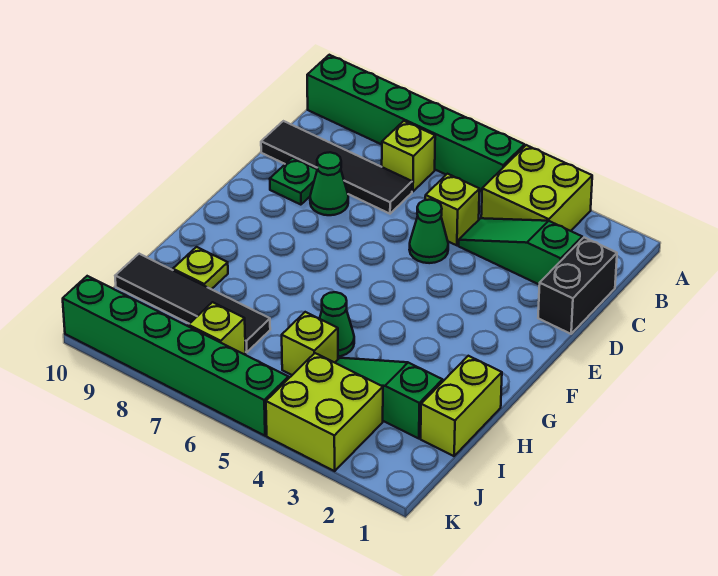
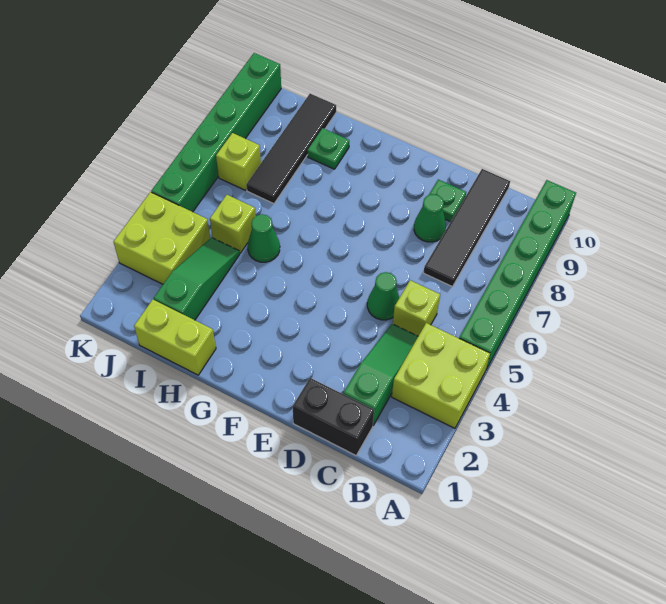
lime brick B7 level 1 -> none
lime plate H9 level 1 -> green plate H9 level 1

